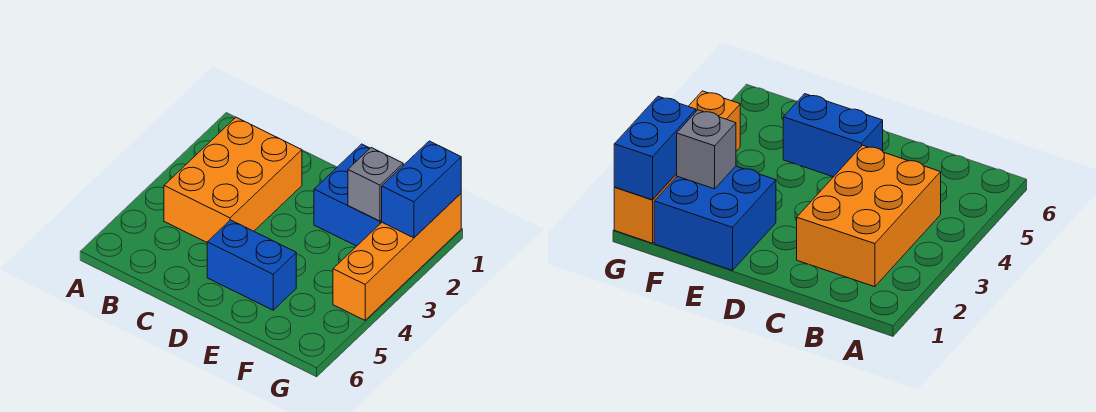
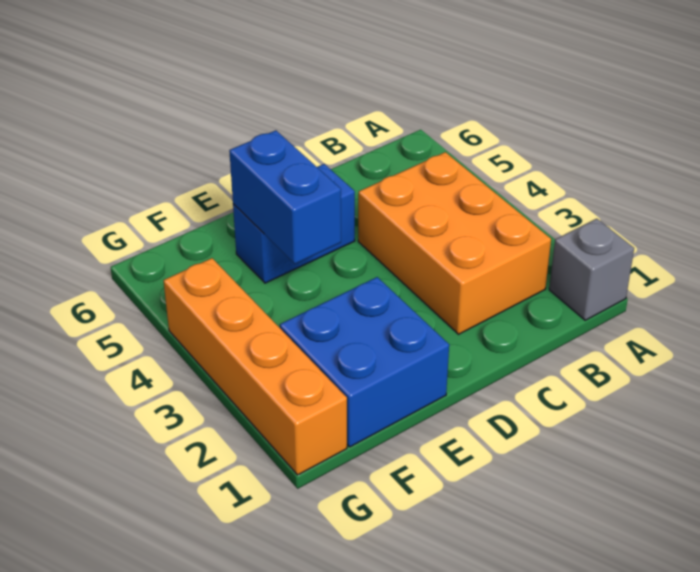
grey brick F2 level 2 -> grey brick A1 level 1
blue brick G1:G2 level 2 -> blue brick E4:E5 level 2

